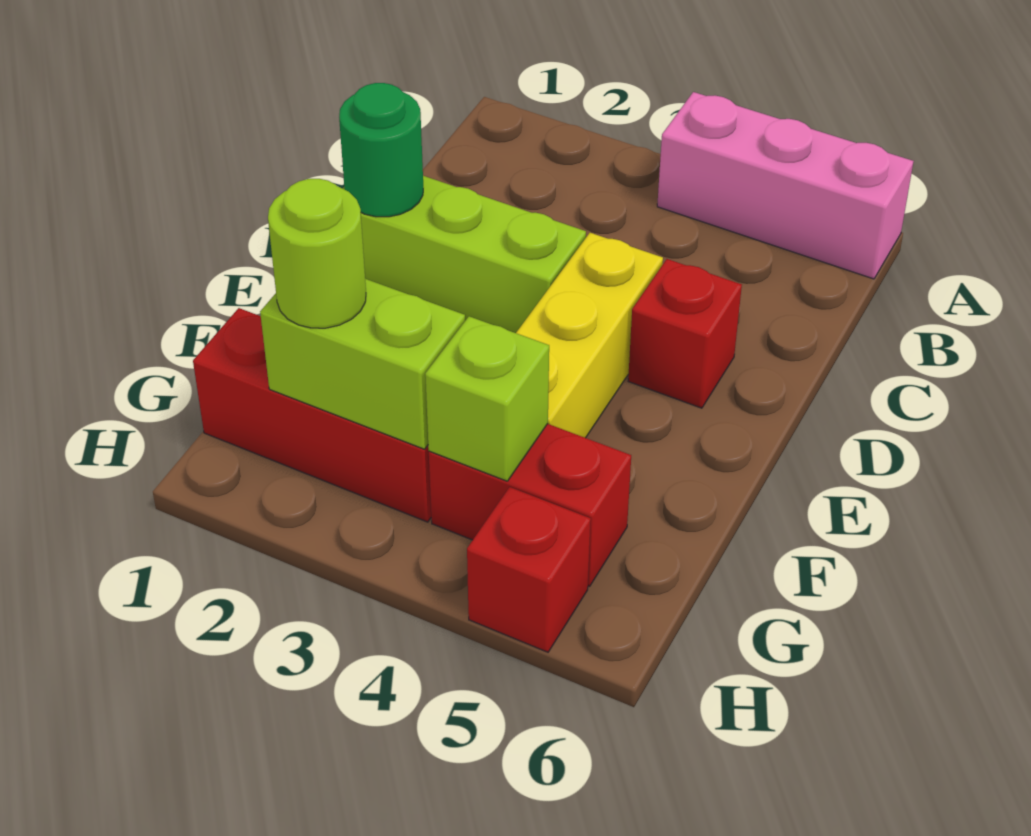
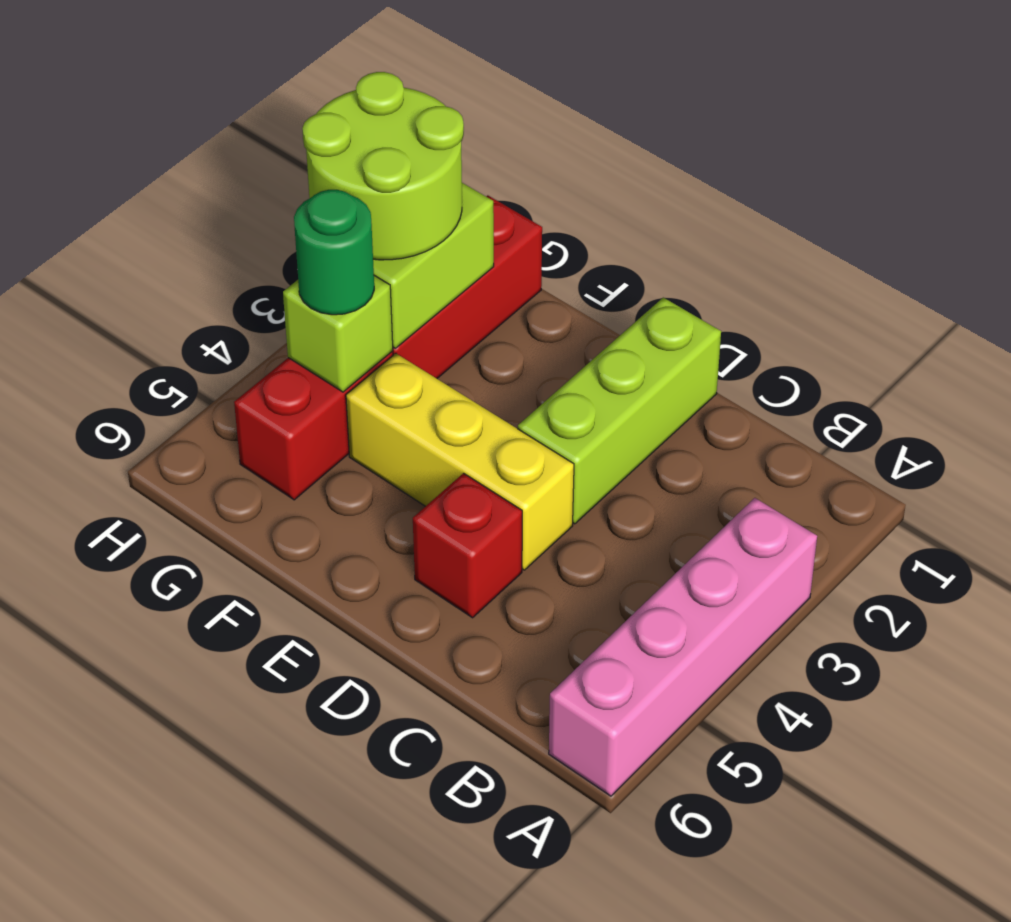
pink brick A4:A6 level 1 -> pink brick A3:A6 level 1
green round brick D1 level 2 -> green round brick G4 level 3
lime round brick G2 level 3 -> lime round brick G2:H3 level 3
red brick H5 level 1 -> none

